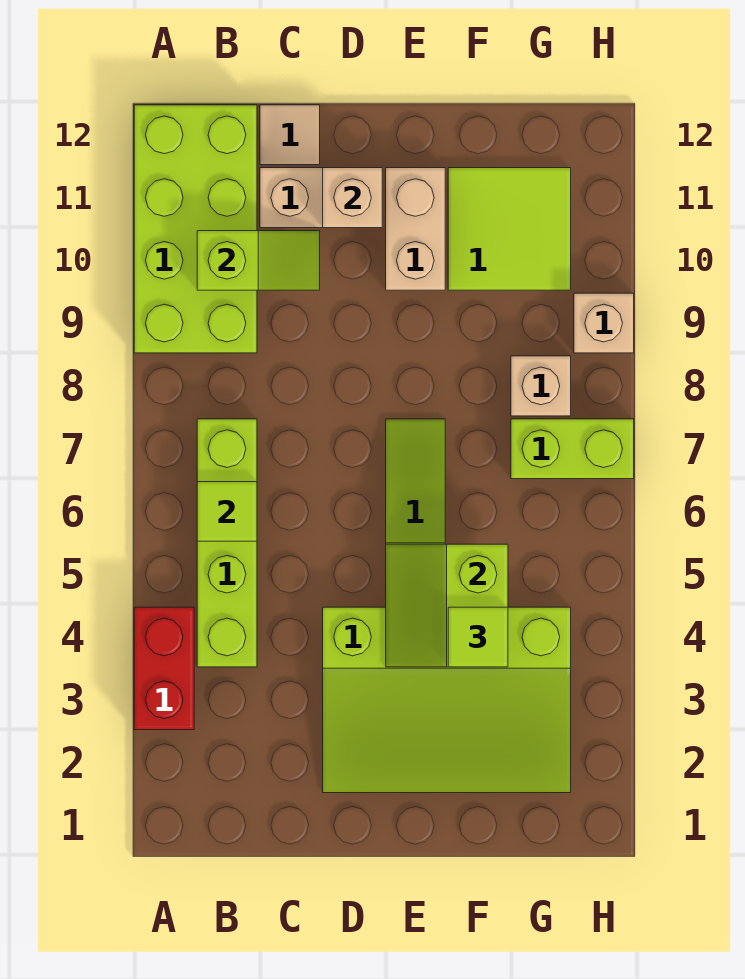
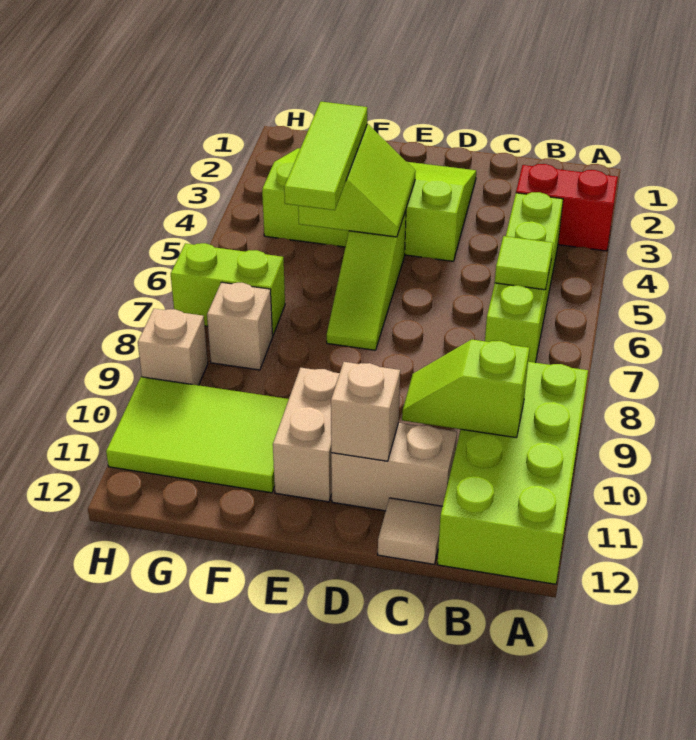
red brick A3:A4 level 1 -> red brick A3:B3 level 1
lime tile F4 level 3 -> lime tile F4:F6 level 3
lime tile F10:G11 level 1 -> lime tile F10:H11 level 1

